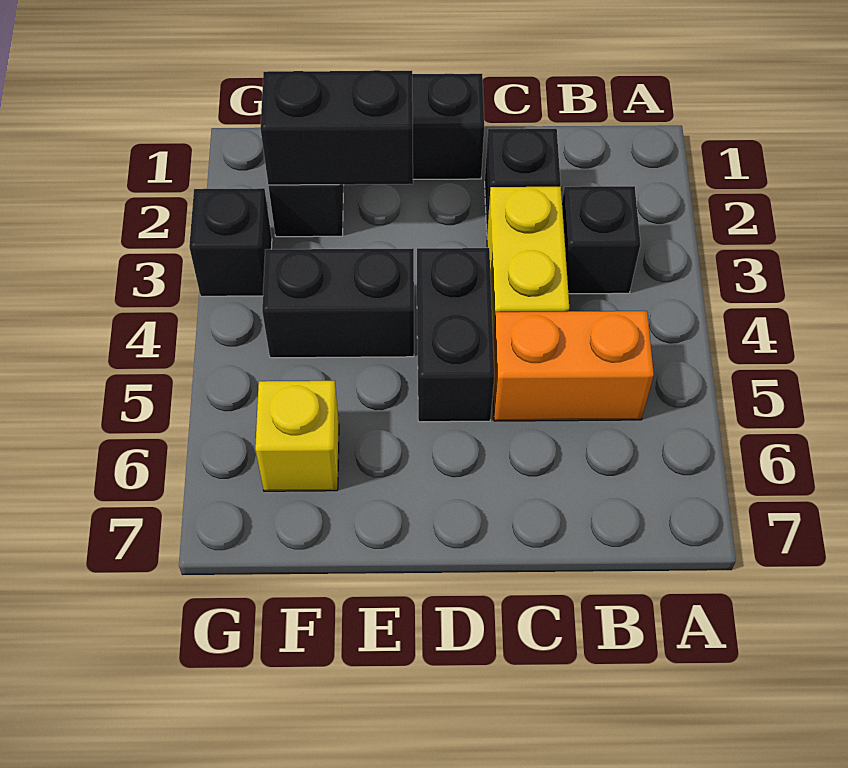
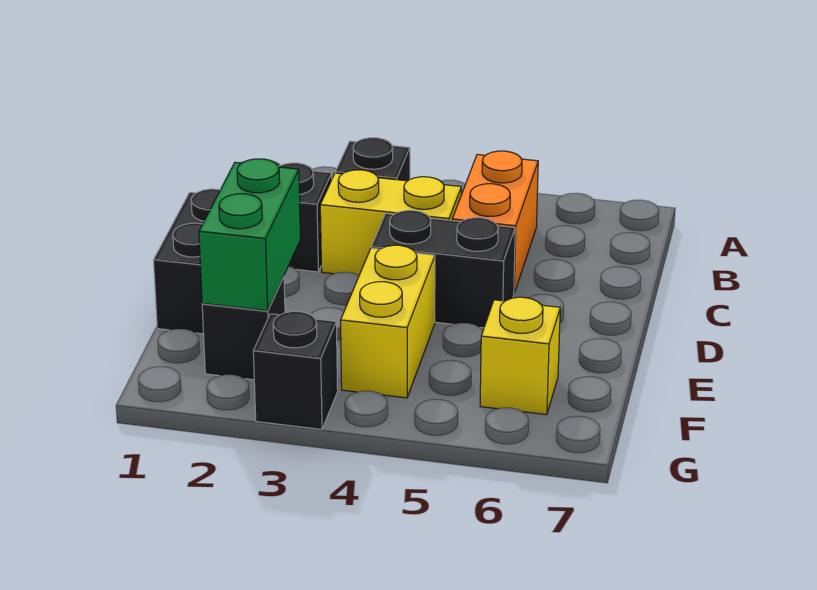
black brick E2:F2 level 2 -> green brick E2:F2 level 2
black brick E4:F4 level 1 -> yellow brick E4:F4 level 1

